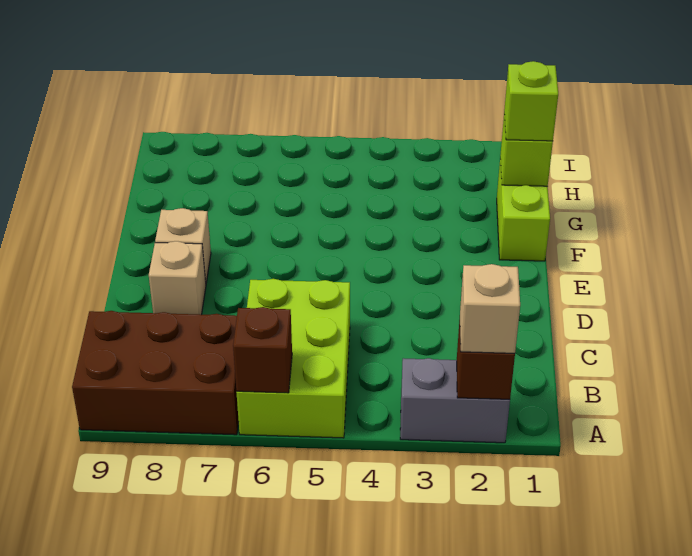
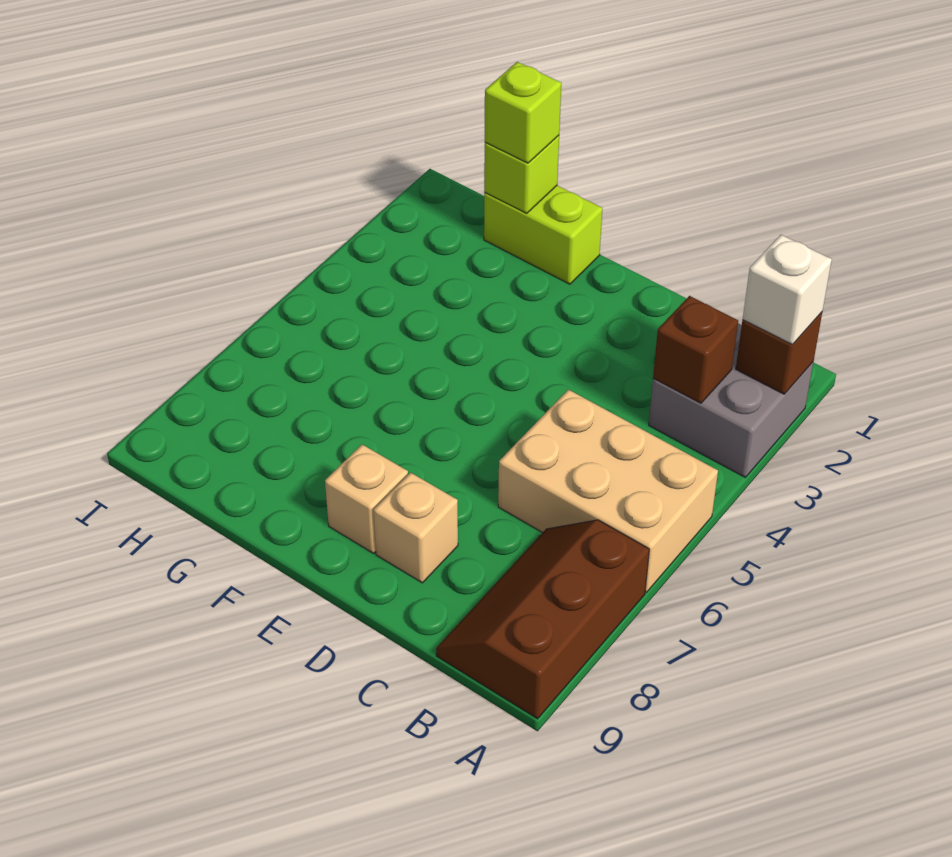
grey brick A2:A3 level 1 -> grey brick A2:B3 level 1
tan brick A2 level 3 -> white brick A2 level 3
lime brick A5:C6 level 1 -> tan brick A5:C6 level 1
brown brick A6 level 2 -> brown brick B3 level 2
brown brick A7:B9 level 1 -> brown slope A7:B9 level 1 top A

